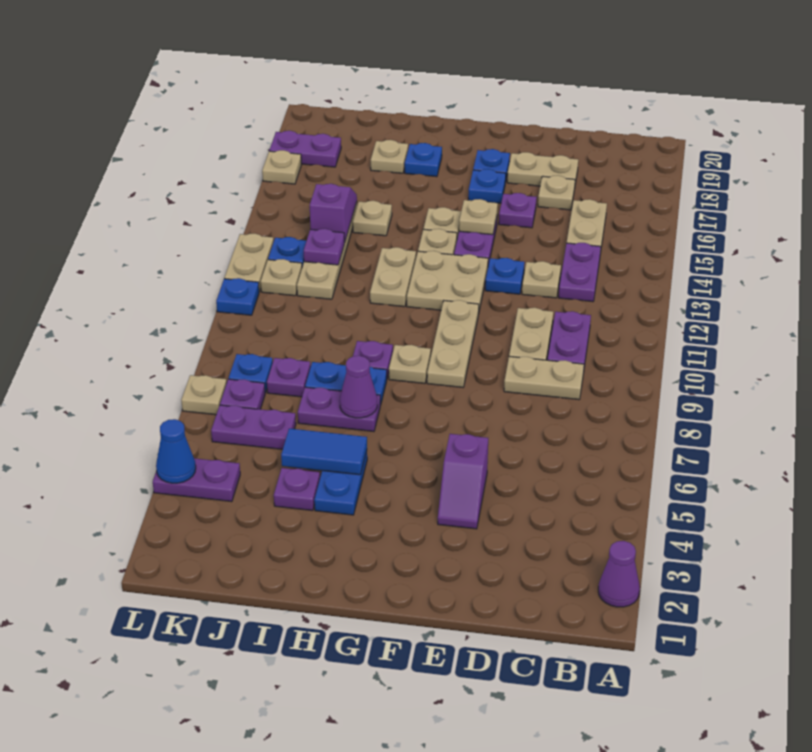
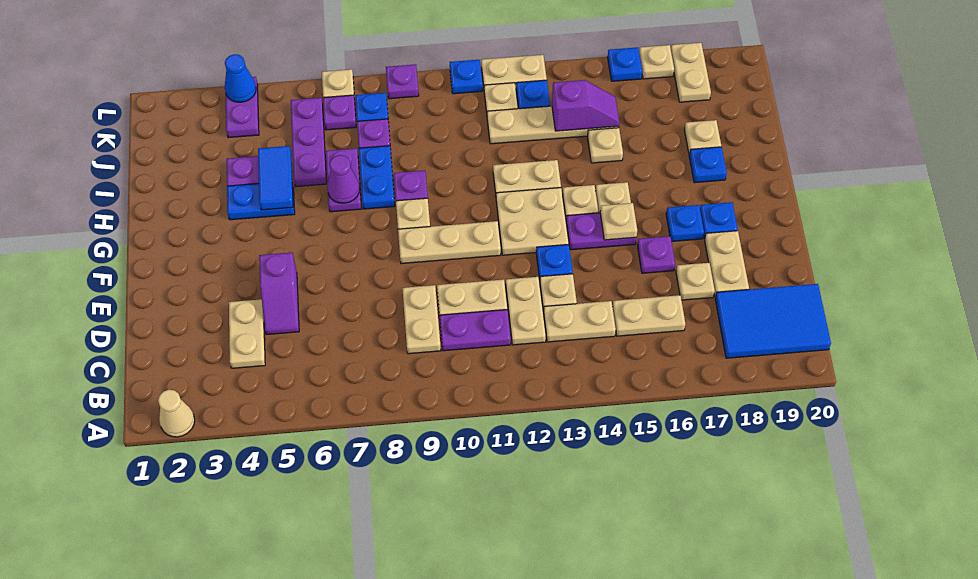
purple cone A2 level 1 -> tan cone A2 level 1
none -> blue tile B18:C20 level 1
none -> tan plate C4:D4 level 1
none -> tan plate C12:D12 level 1
purple plate C13:C14 level 1 -> tan plate C13:C14 level 1
purple slope E4:E5 level 1 top 5 -> purple slope D5:E5 level 1 top E
purple plate J6:K6 level 1 -> purple plate I6:K6 level 1
purple plate J13 level 2 -> purple plate L9 level 1
purple plate K18:L18 level 1 -> tan plate K18:L18 level 1
none -> blue plate L16 level 1

